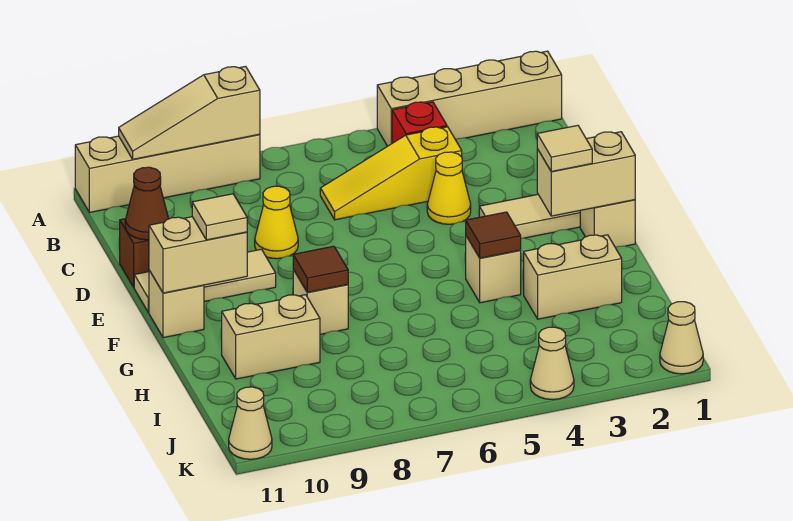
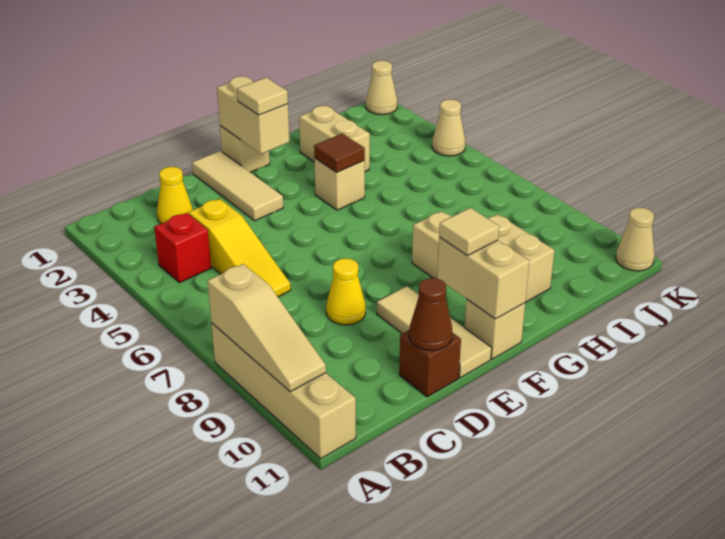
tan brick A1:A4 level 1 -> none
yellow cone D4 level 1 -> yellow cone C2 level 1
brown tile G8 level 2 -> none

